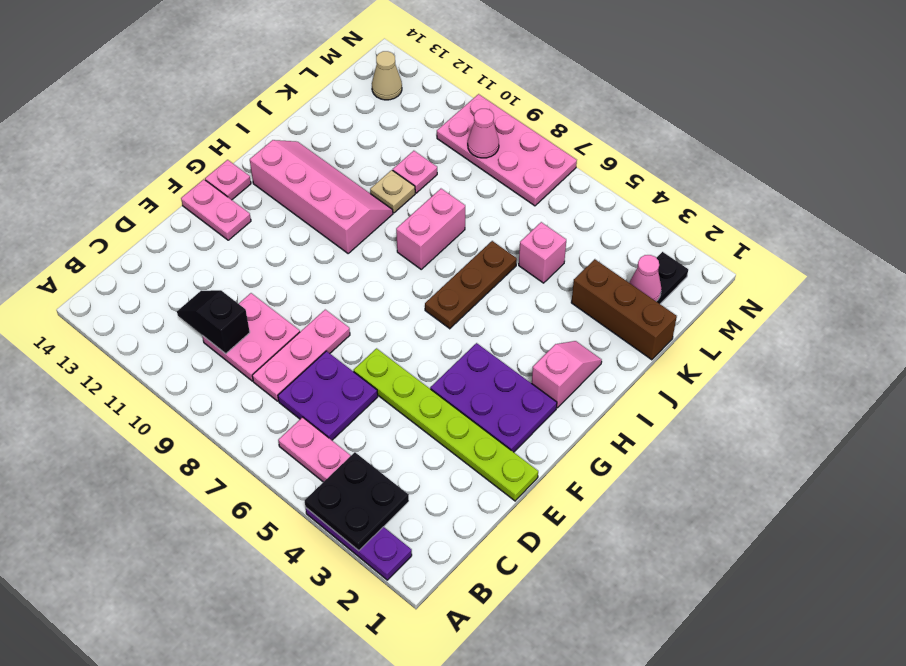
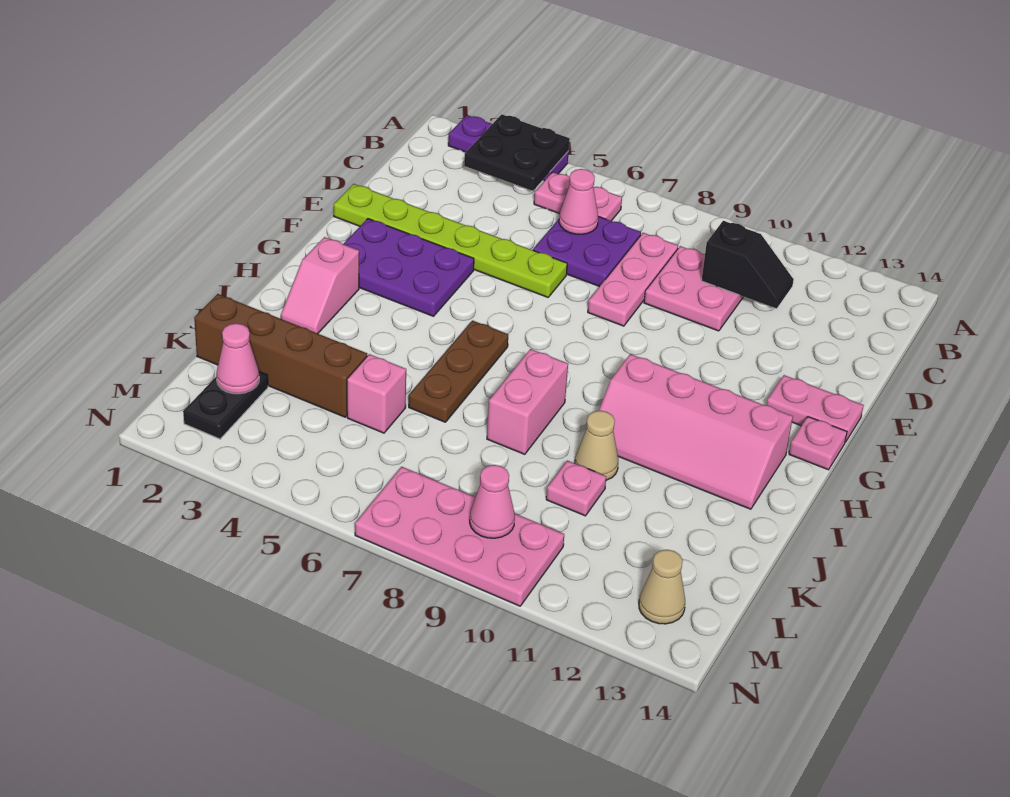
none -> pink cone C6 level 2
tan plate J10 level 1 -> tan cone J10 level 1
brown brick K1:K3 level 1 -> brown brick K1:K4 level 1

